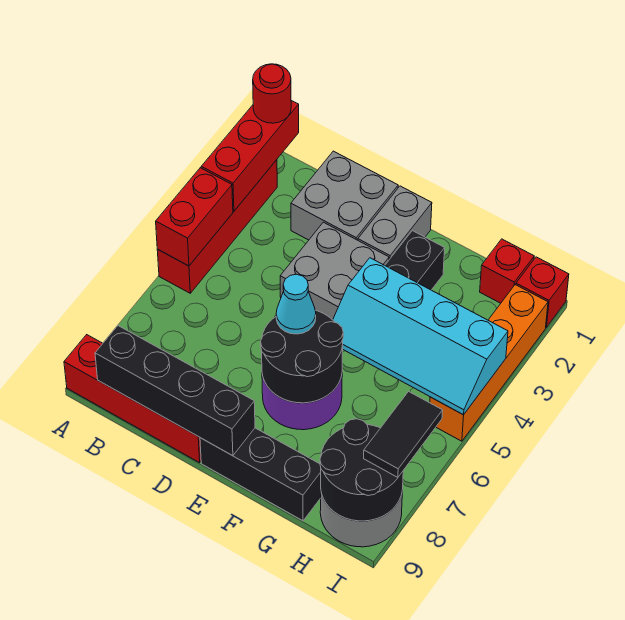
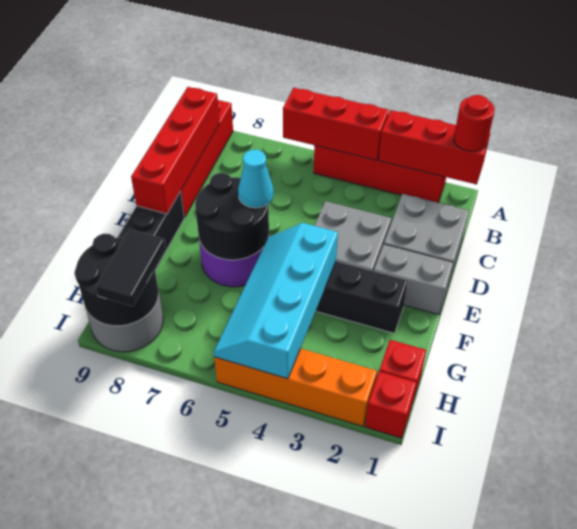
red brick A4:A5 level 2 -> red brick A4:A6 level 2
black brick B9:E9 level 2 -> red brick B9:E9 level 2
black tile I7:I8 level 3 -> black tile H8:I8 level 3

